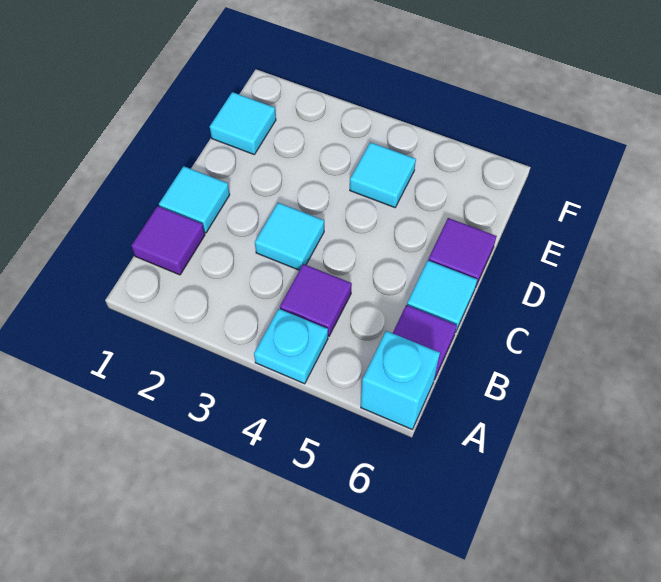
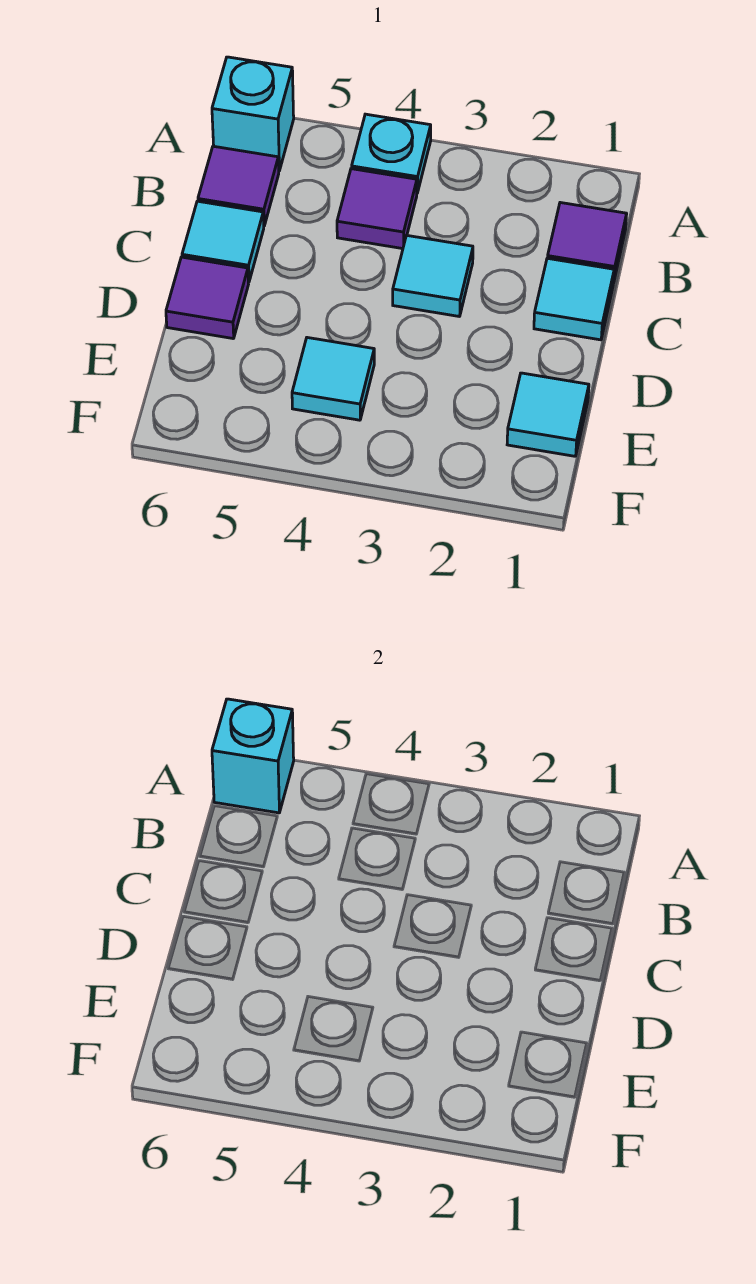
none -> cyan brick A6 level 2

